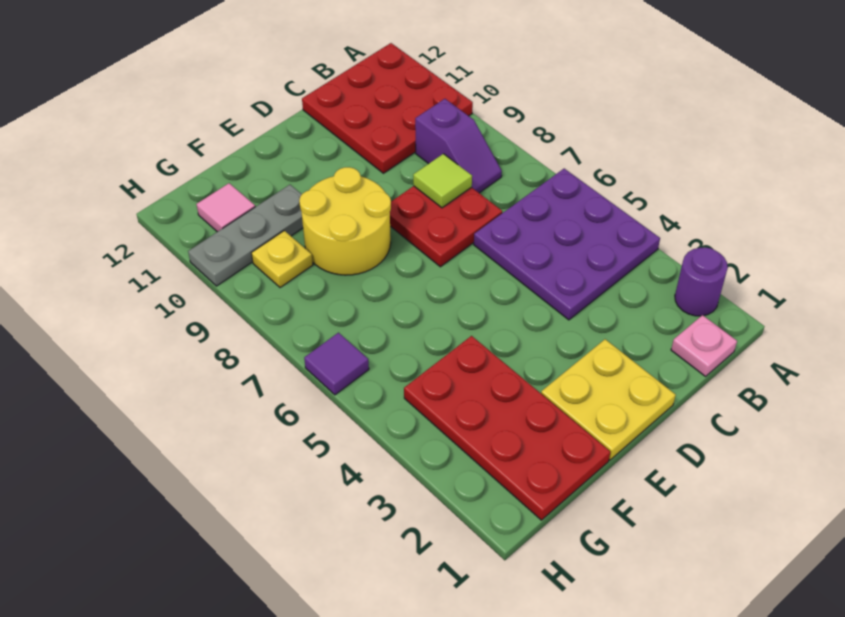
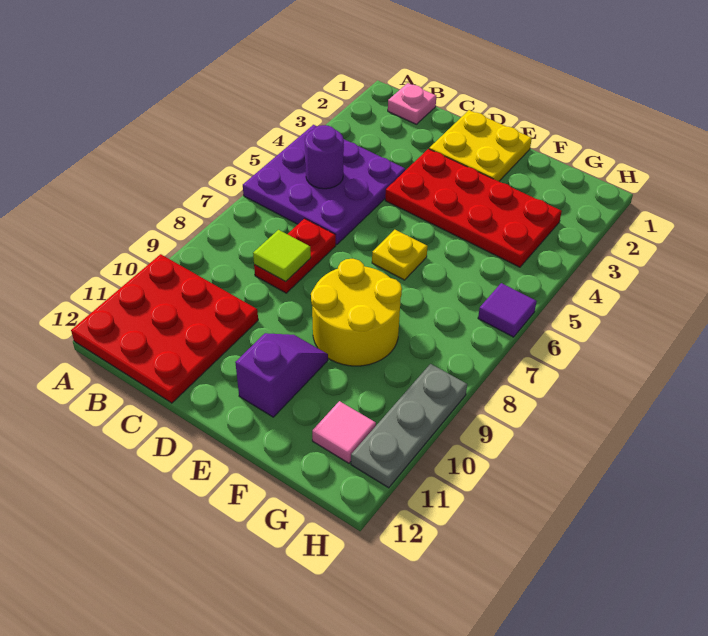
purple round brick A2 level 1 -> purple round brick B5 level 2
purple slope B8:B9 level 1 top 9 -> purple slope E10:E11 level 1 top 11
red plate C7:D8 level 1 -> red plate C7:C8 level 1
red plate F1:G4 level 1 -> red plate D3:G4 level 1
grey plate F10:H10 level 1 -> grey plate H9:H11 level 1
yellow plate G9 level 1 -> yellow plate E6 level 1

